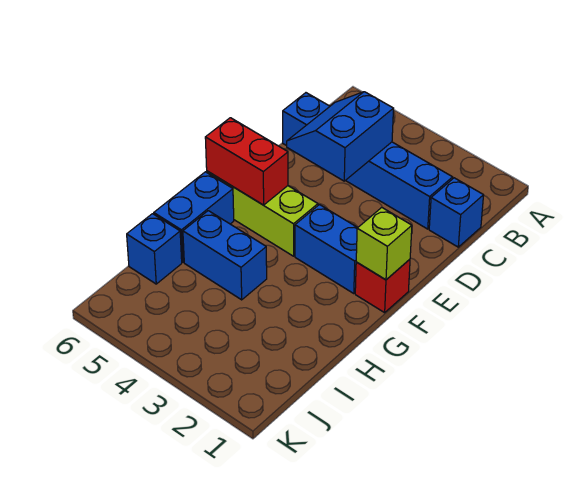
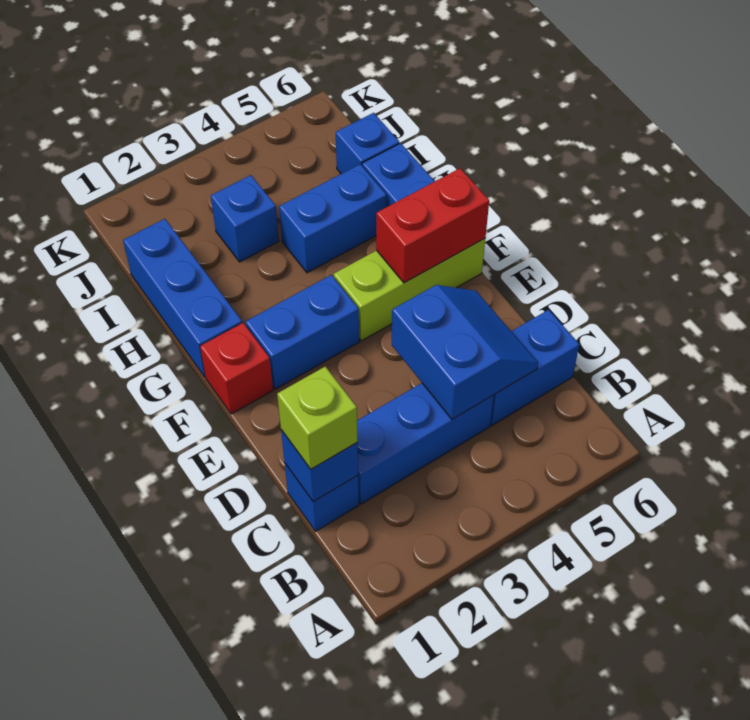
none -> blue brick C1 level 2
lime brick F1 level 2 -> lime brick C1 level 3
none -> blue brick G1:I1 level 1
none -> blue brick I3 level 1

